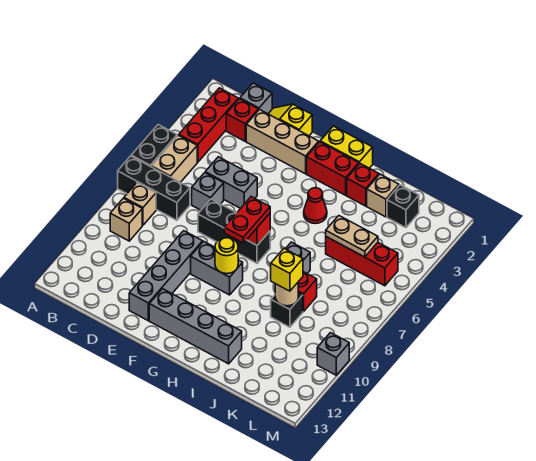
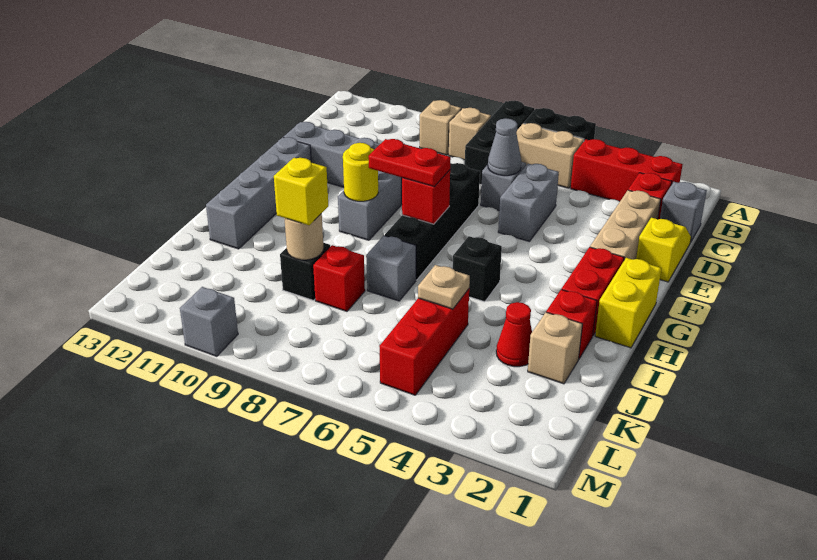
none -> grey cone D6 level 2
black brick E7:G7 level 1 -> black brick E7:H7 level 1
red cone H4 level 1 -> red cone J3 level 1
tan plate J5:K5 level 2 -> tan plate J5 level 2
black brick K2 level 1 -> black brick H5 level 1

